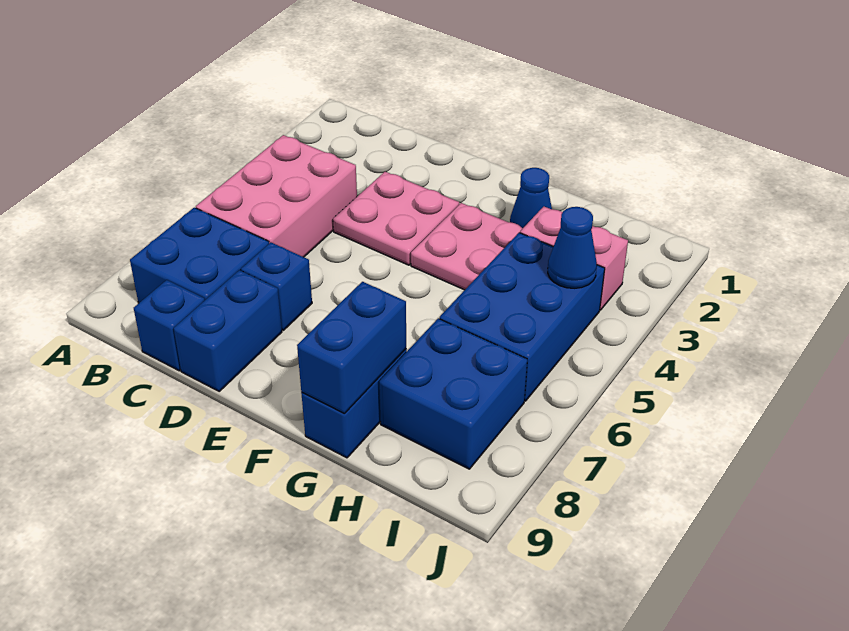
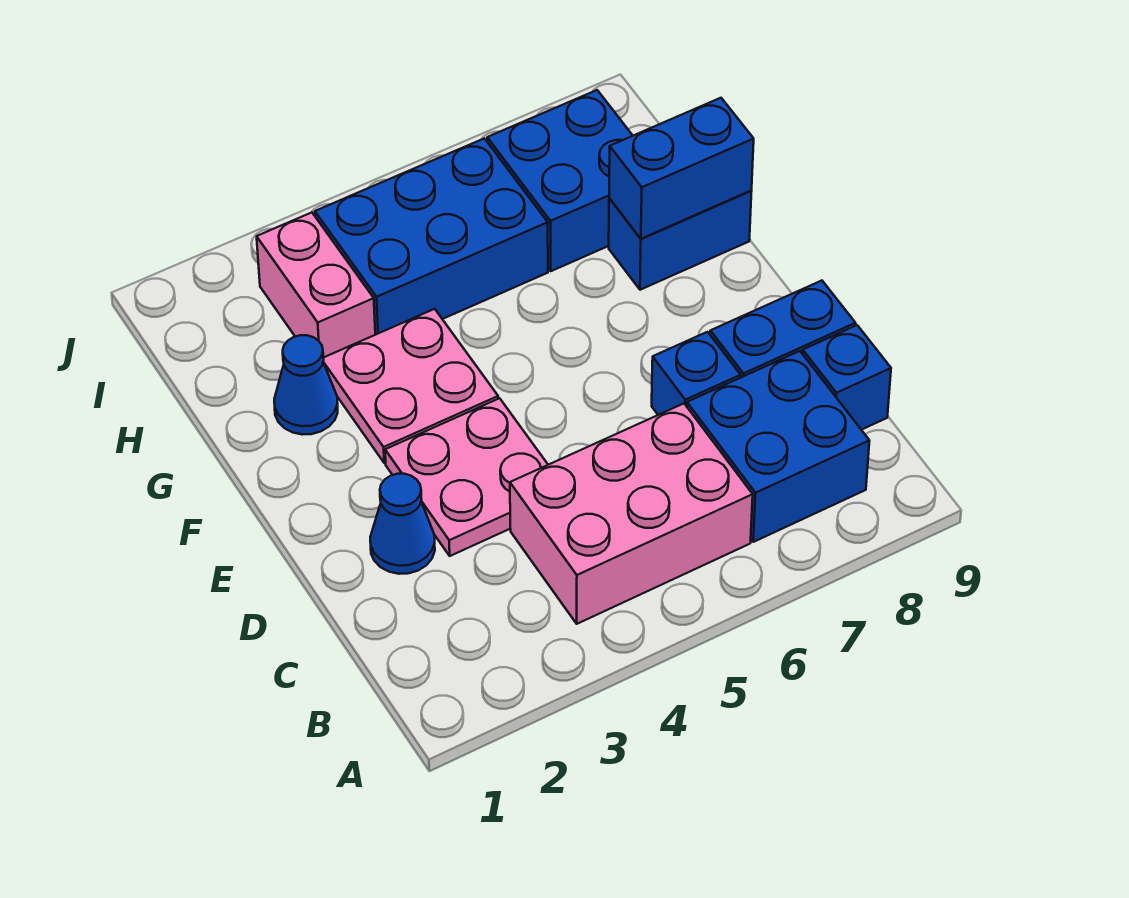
blue cone I4 level 2 -> blue cone D2 level 1

